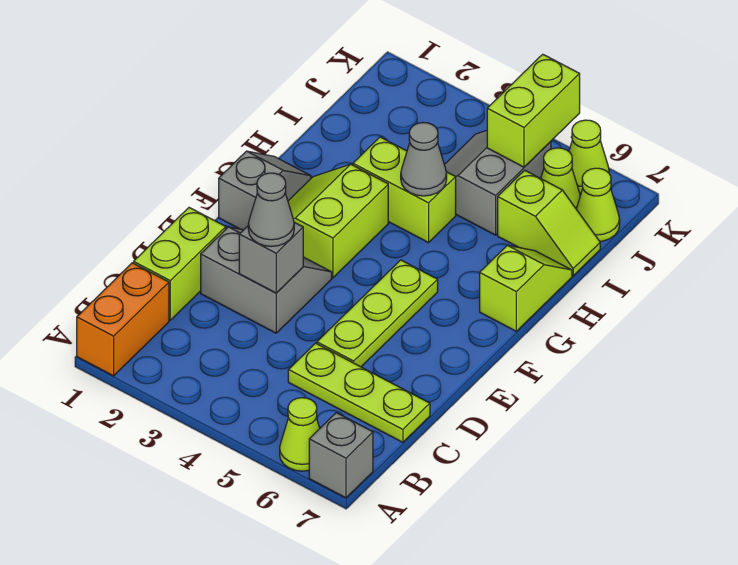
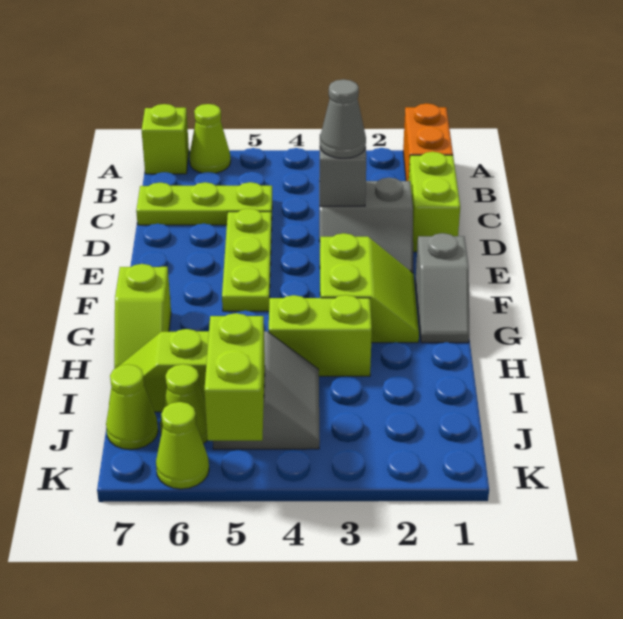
grey brick A7 level 1 -> lime brick A7 level 1
grey cone H4 level 2 -> none

